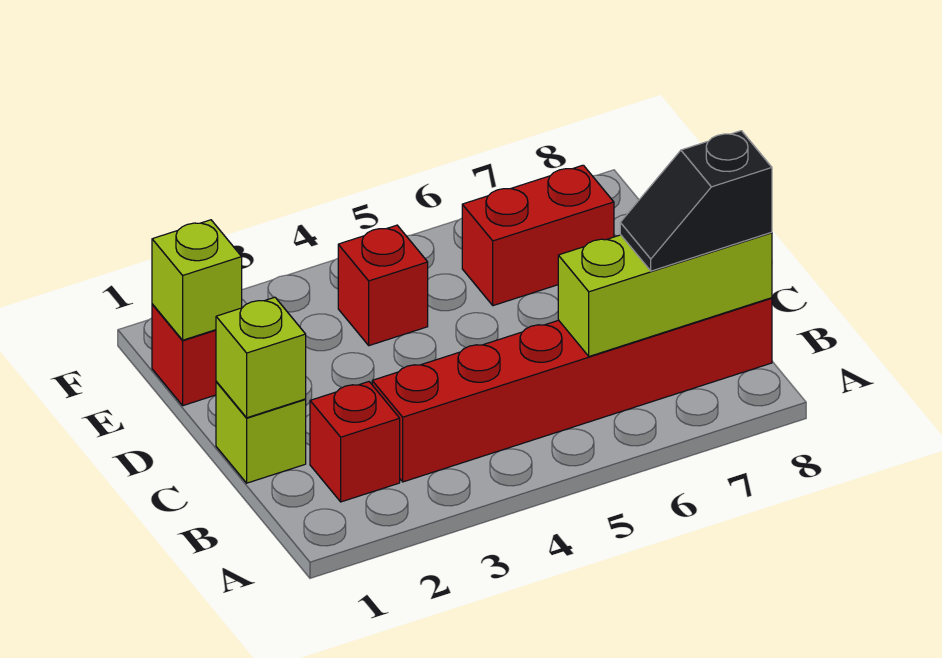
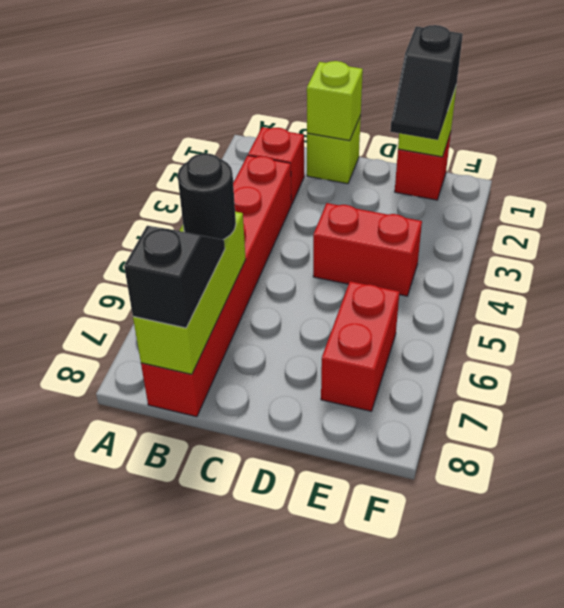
none -> black round brick B6 level 3
none -> black slope E1:E2 level 3 top 1
red brick E4 level 1 -> red brick D4:E4 level 1

